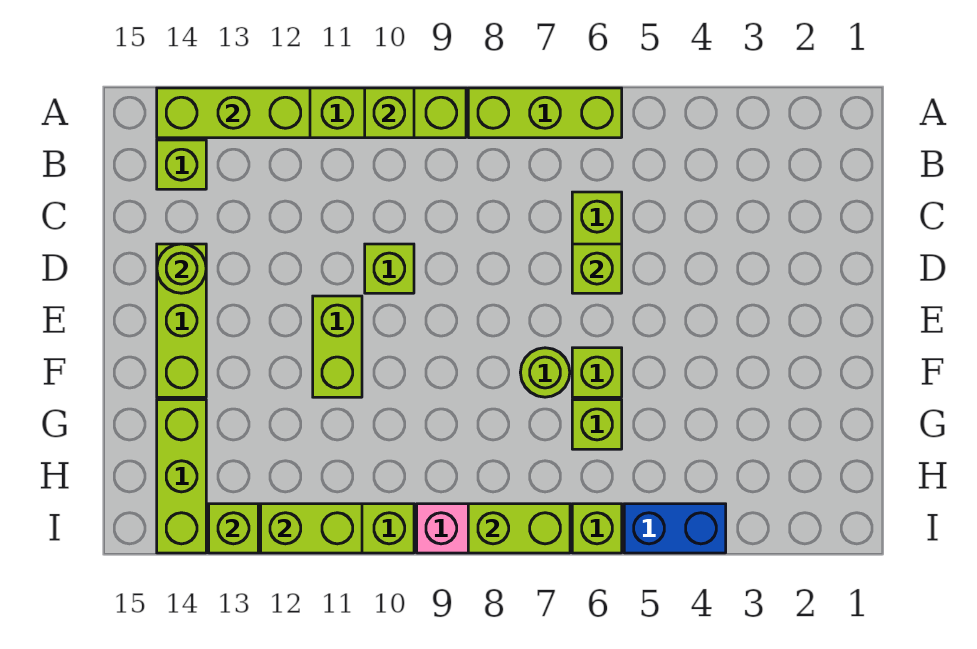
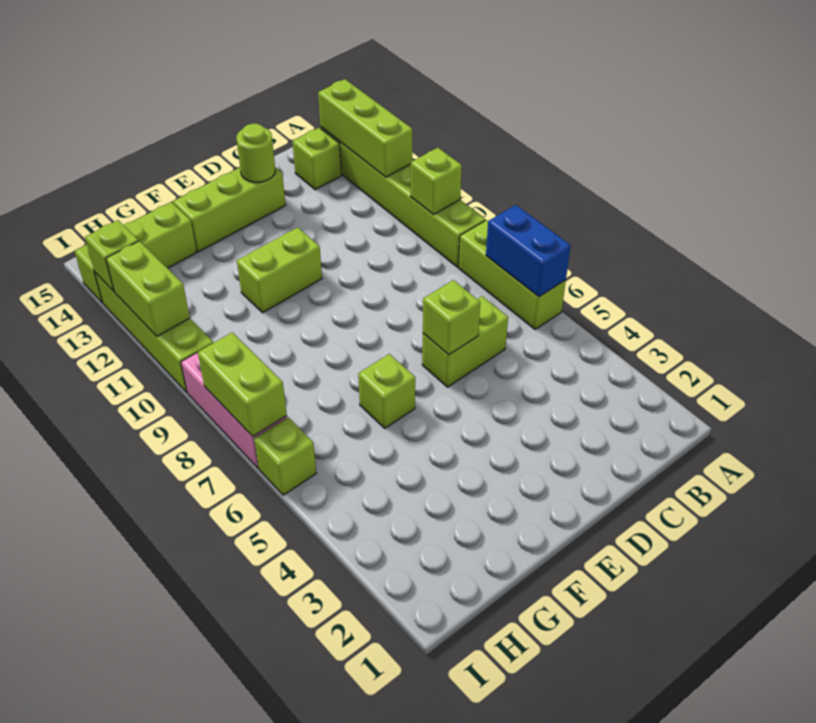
lime brick D10 level 1 -> none
lime round brick F7 level 1 -> none
lime brick G6 level 1 -> none
blue brick I4:I5 level 1 -> blue brick A6:A7 level 2

